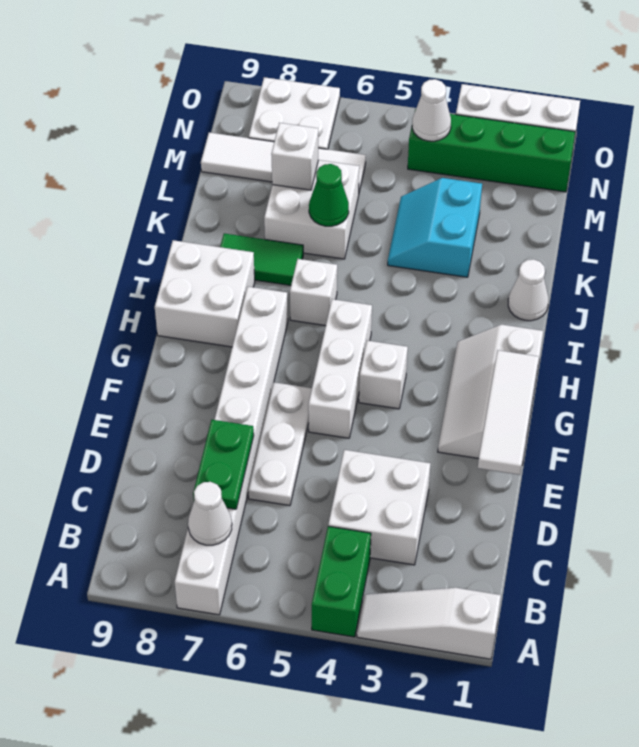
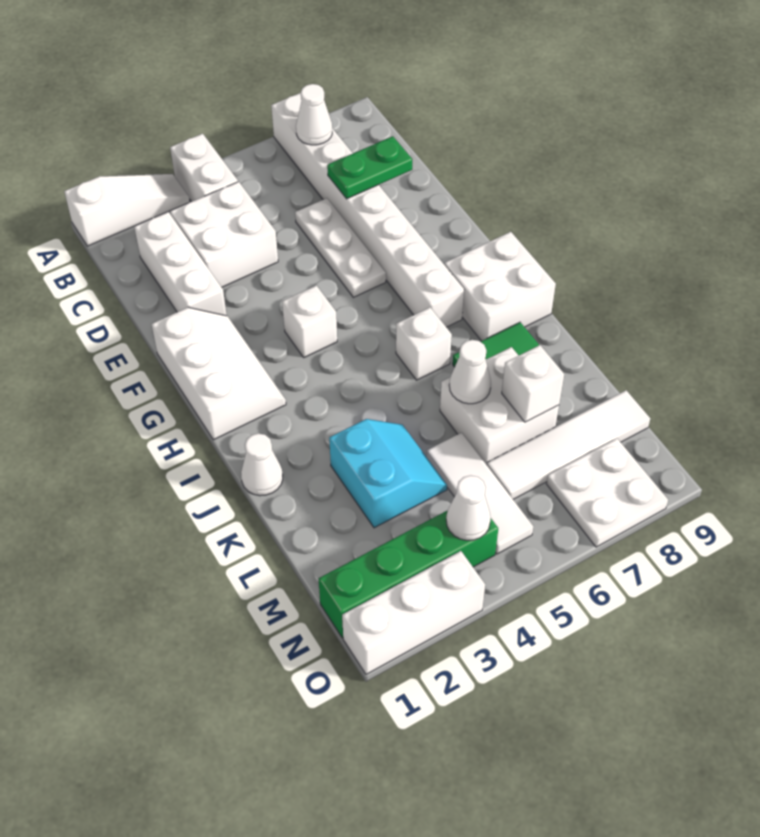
green brick A4:B4 level 1 -> white brick A4:B4 level 1
green plate C7:D7 level 2 -> green plate D7:D8 level 2
white tile E1:G1 level 2 -> white tile L5:N5 level 1
white brick F5:H5 level 1 -> white brick C2:E2 level 1
green cone K6 level 2 -> white cone K6 level 2

